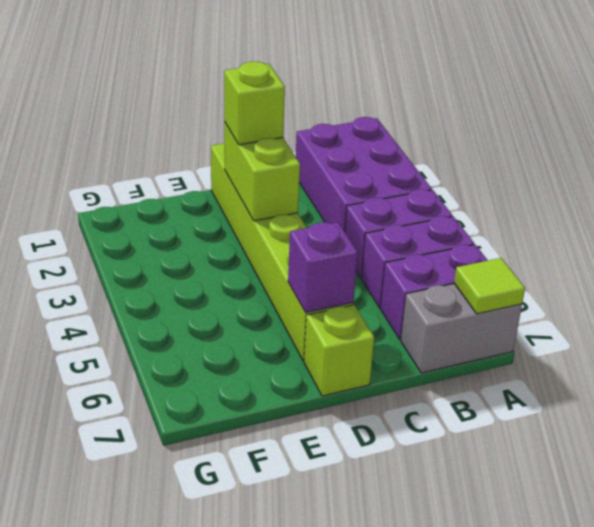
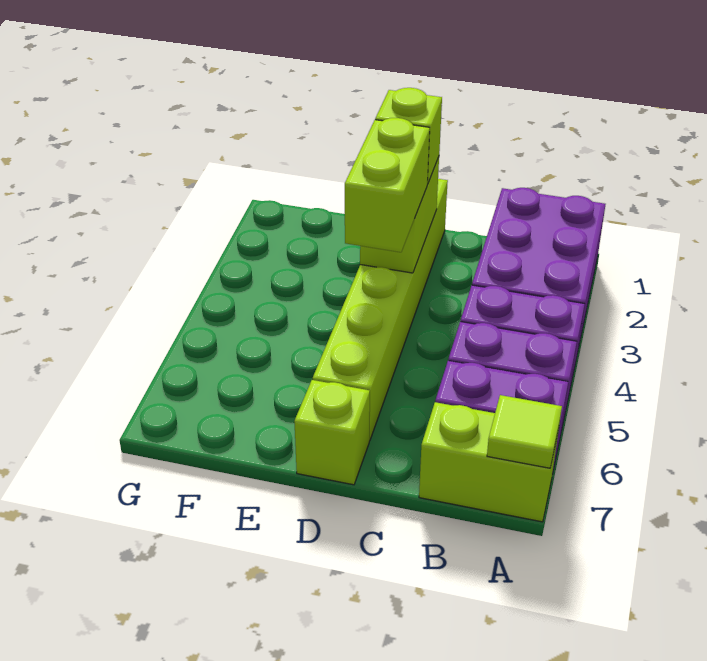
grey brick A7:B7 level 1 -> lime brick A7:B7 level 1
none -> lime brick D3:D4 level 3
purple brick D6 level 2 -> none

